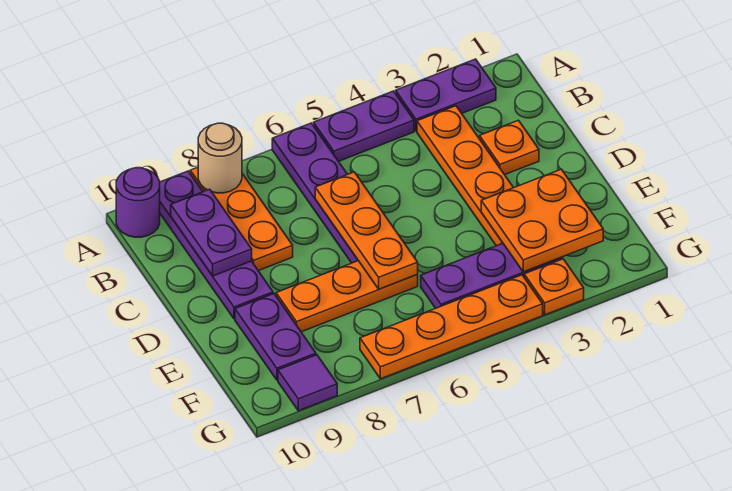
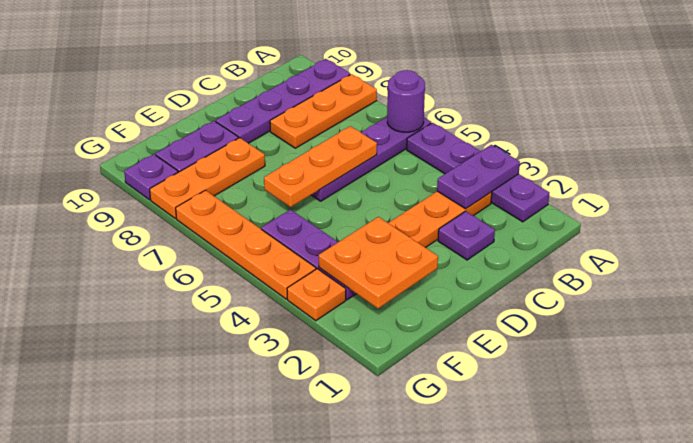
tan round brick A8 level 2 -> none
purple round brick A10 level 1 -> purple round brick A6 level 2
purple plate B9:C9 level 2 -> purple plate A3:B3 level 2
orange plate C2 level 1 -> purple plate C2 level 1
orange plate E6:E8 level 1 -> orange plate E8:G8 level 1
purple tile G9 level 1 -> purple plate G9 level 1

